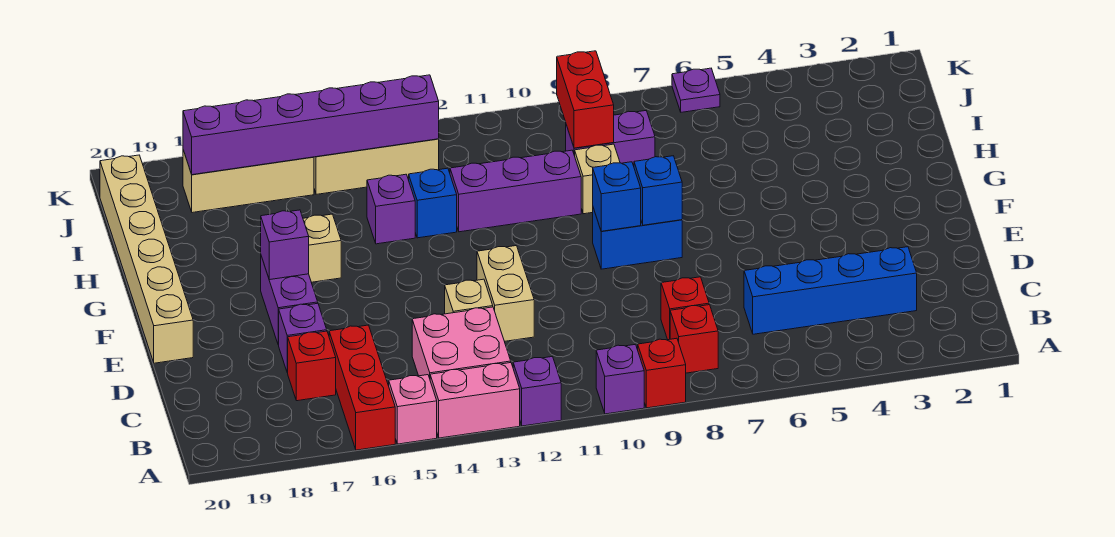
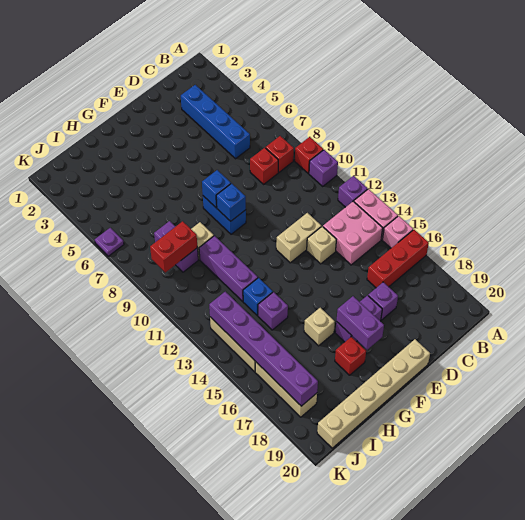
red brick C17 level 1 -> red brick G18 level 1
purple brick F17 level 2 -> purple brick F17:F18 level 2

